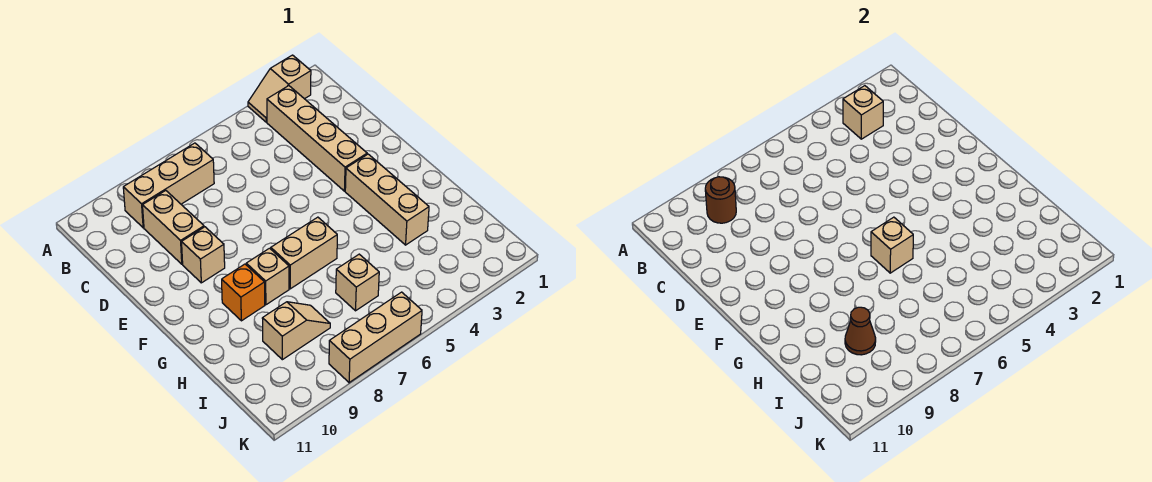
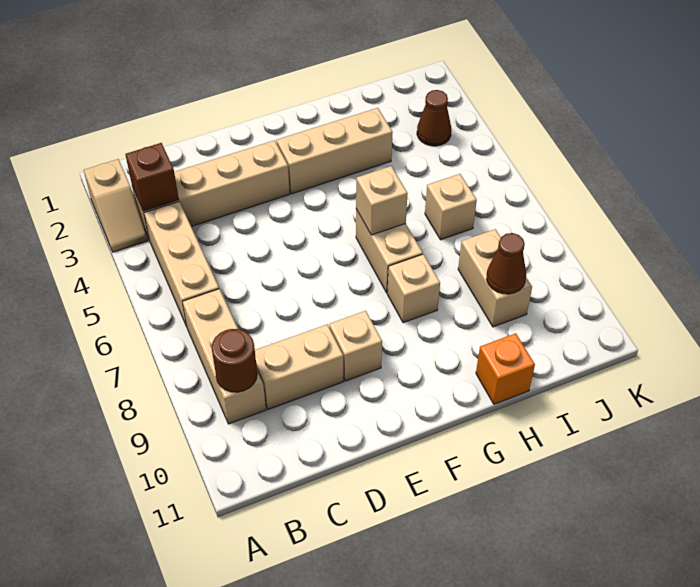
tan brick B3 level 2 -> brown brick B3 level 2
orange brick G9 level 1 -> orange brick H11 level 1
tan slope I8:I9 level 1 top 9 -> tan brick I8:I9 level 1
none -> brown cone J3 level 1
tan brick K6:K8 level 1 -> tan brick B4:B6 level 1

